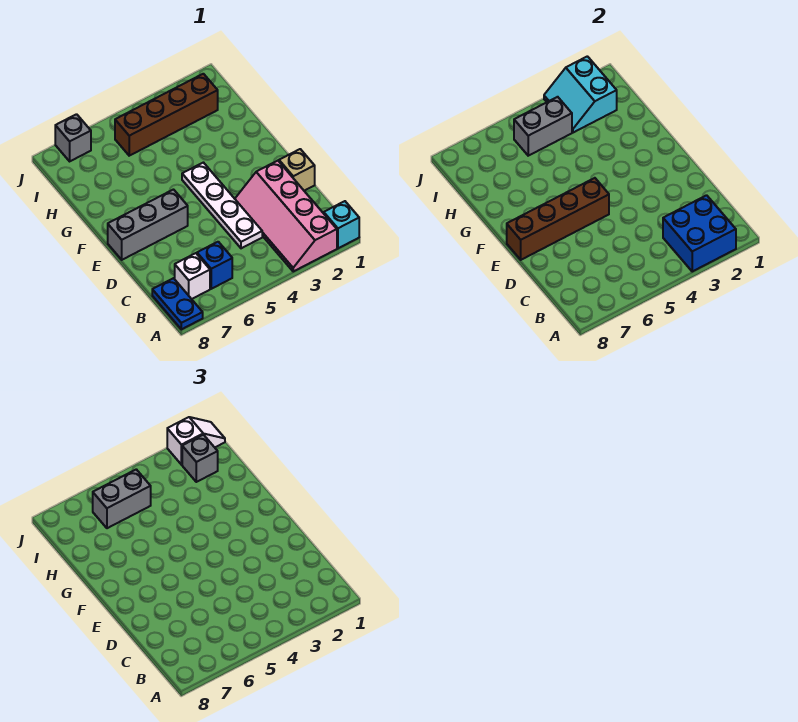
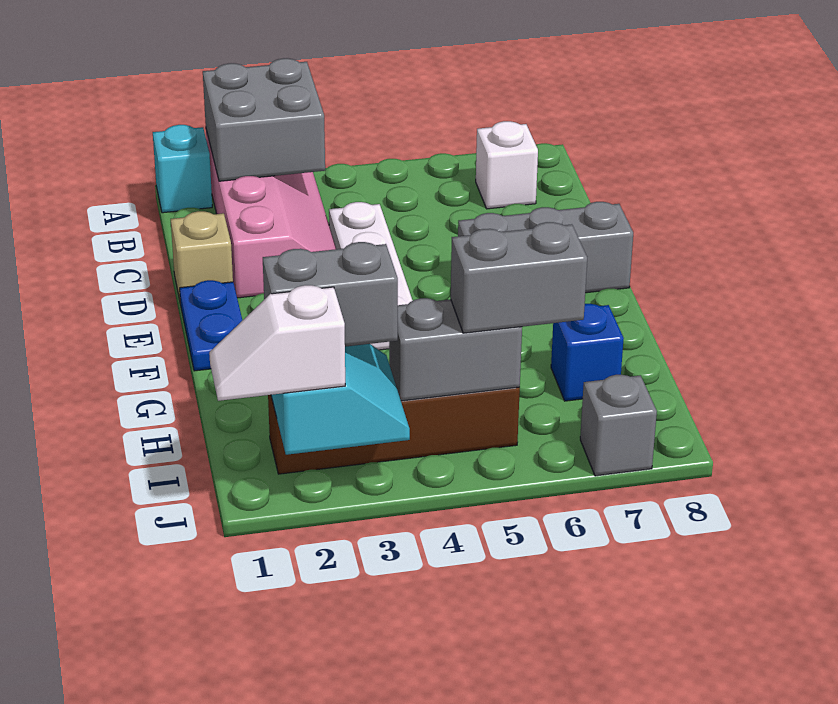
blue brick A2:B3 level 2 -> grey brick A2:B3 level 2
blue plate A8:B8 level 1 -> blue plate E1:F1 level 1
blue brick B6 level 1 -> blue brick H7 level 1
brown brick E5:E8 level 2 -> none
grey brick I2 level 3 -> grey brick I2:I3 level 3

